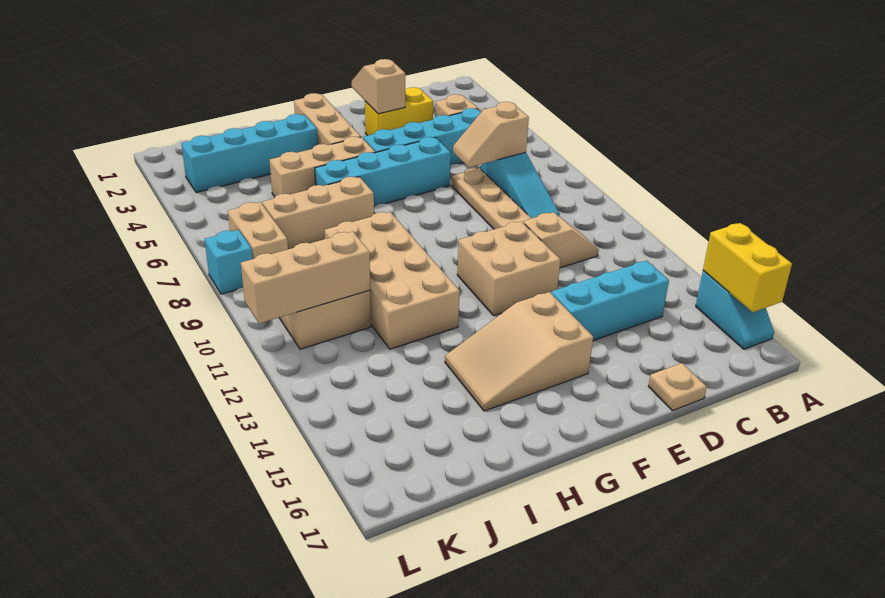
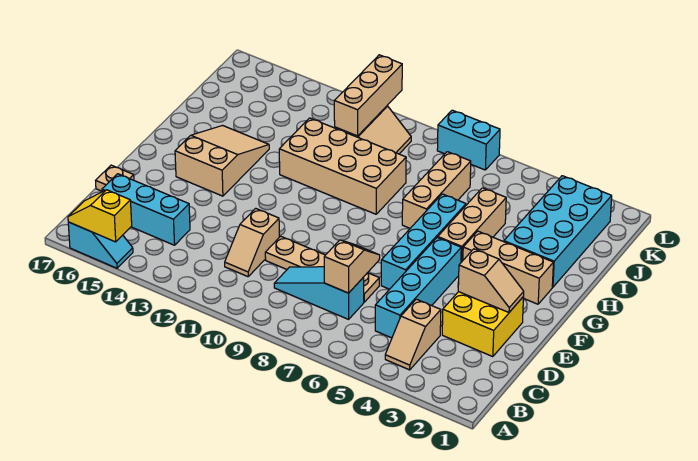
cyan slope A15:A16 level 1 top 15 -> cyan slope A15:A16 level 1 top 16
yellow brick A15:A16 level 2 -> yellow slope A15:A16 level 2 top 15
cyan brick C14:E14 level 1 -> cyan brick C14:C16 level 1
yellow brick D3:E3 level 1 -> yellow brick D2:E3 level 1
tan brick E11:F12 level 1 -> none
cyan brick H3:K3 level 1 -> cyan brick H2:K3 level 1
tan brick K7:K8 level 1 -> none
cyan brick L8 level 1 -> cyan brick L7:L8 level 1

